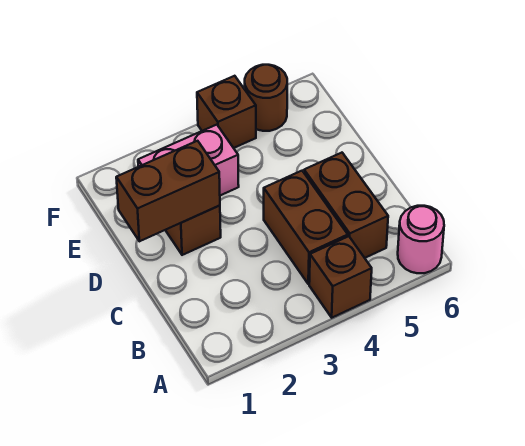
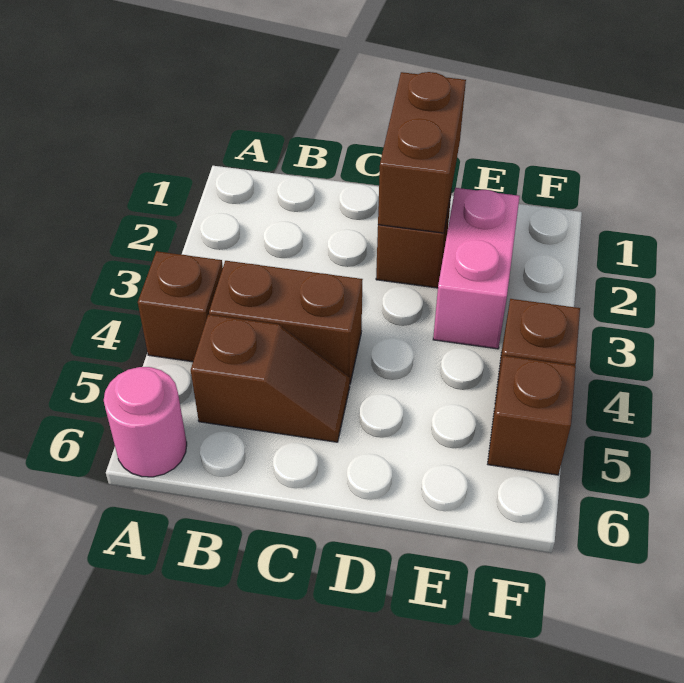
brown brick B5:C5 level 1 -> brown slope B5:C5 level 1 top B
brown round brick F5 level 1 -> brown brick F5 level 1

